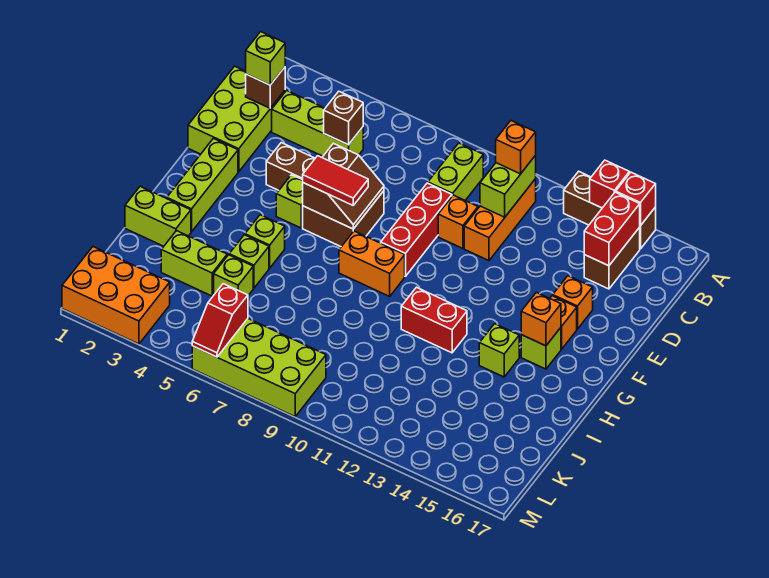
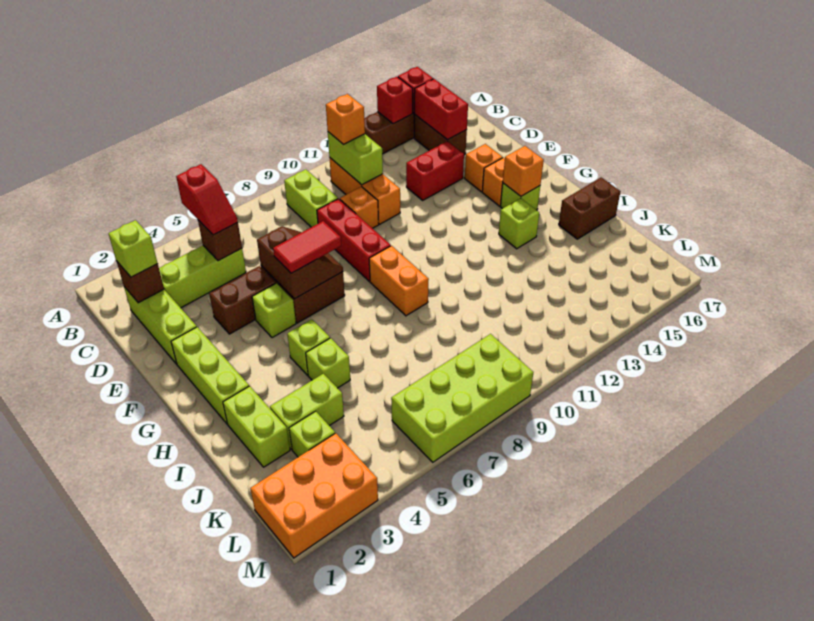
lime brick C1:E2 level 1 -> lime brick C2:E2 level 1
orange brick G8:G9 level 1 -> orange brick G9:H9 level 1
red brick H11:H12 level 1 -> red brick D13:D14 level 1
lime brick I1:I2 level 1 -> lime brick I2:J2 level 1
none -> brown brick I16:I17 level 1
lime brick J5 level 1 -> lime brick K3 level 1
red slope L6:M6 level 2 top L -> red slope B5:C5 level 3 top B

